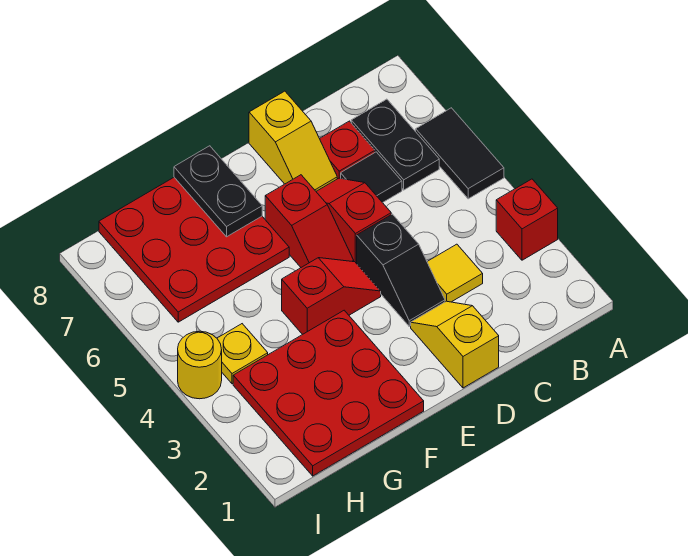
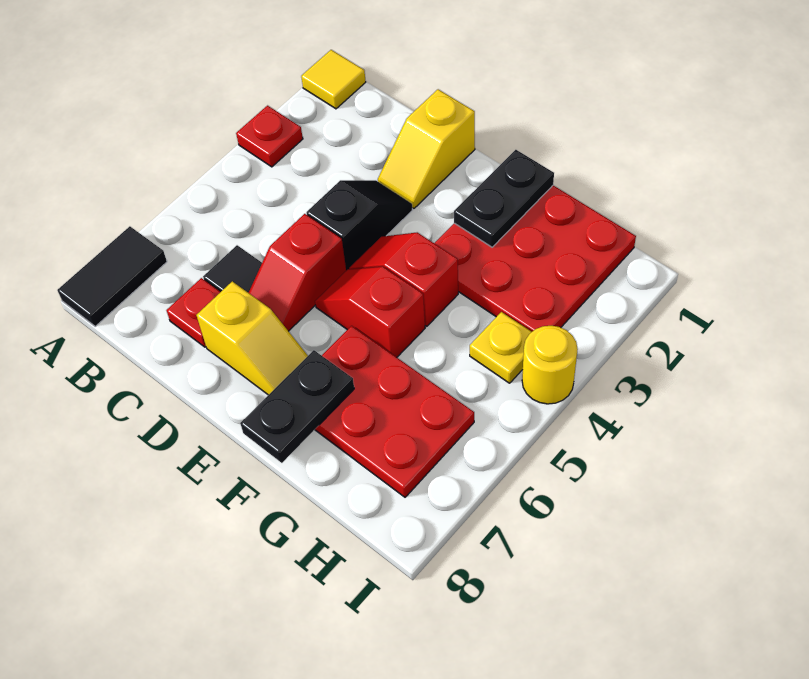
red brick A3 level 1 -> red plate A3 level 1
black tile A5:A6 level 1 -> black tile A7:A8 level 1
black plate B6:B7 level 1 -> black plate F1:F2 level 2
yellow tile C3 level 1 -> yellow tile A1 level 1
yellow slope D7:D8 level 1 top 8 -> yellow slope D7:E7 level 1 top D
red slope E5:E6 level 1 top 6 -> red slope E5:F5 level 1 top F
red plate F6:H8 level 1 -> red plate F6:H7 level 1

